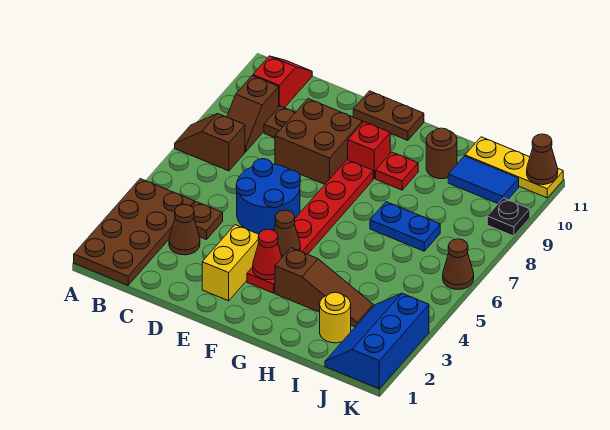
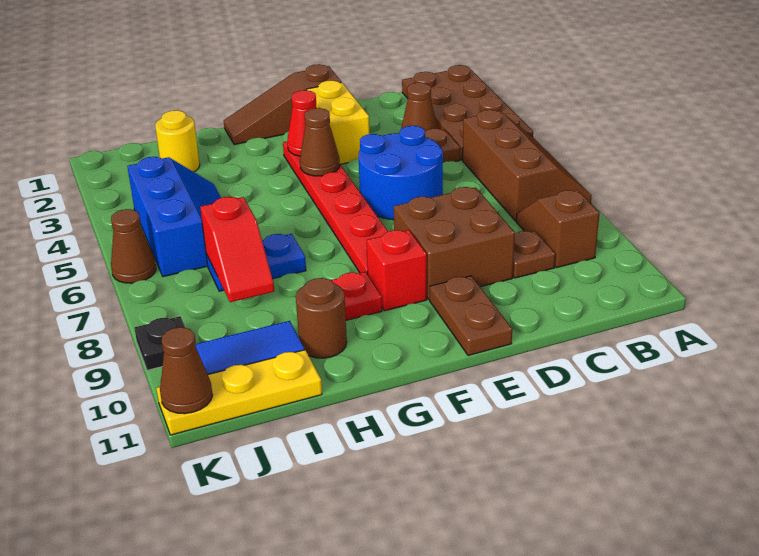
brown slope A7:B7 level 1 top B -> brown slope A5:B7 level 1 top B
red slope B10:B11 level 1 top 10 -> red slope I7:I8 level 2 top 7
brown plate E11:F11 level 1 -> brown plate E10:E11 level 1
brown slope G3:I3 level 1 top G -> brown slope E1:G1 level 1 top E
blue slope J1:K3 level 1 top K -> blue slope I4:J6 level 1 top J

